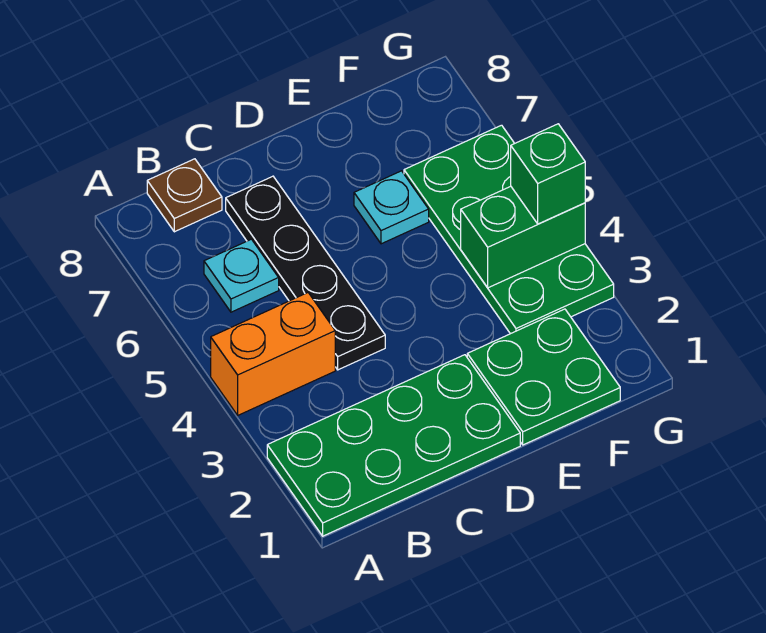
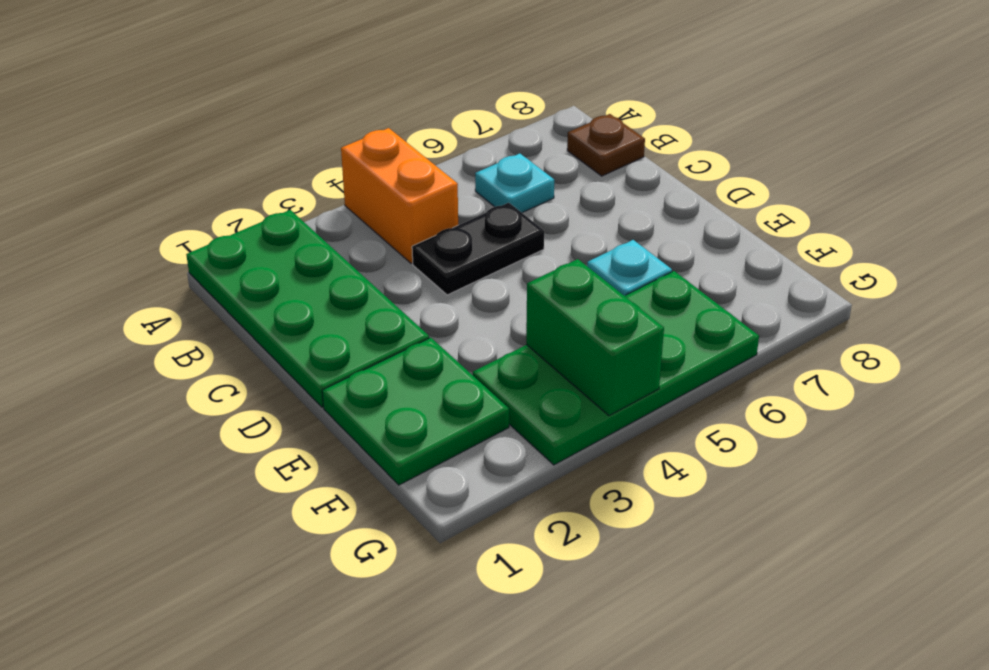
black plate C4:C7 level 1 -> black plate C4:C5 level 1
green brick G4 level 3 -> none

